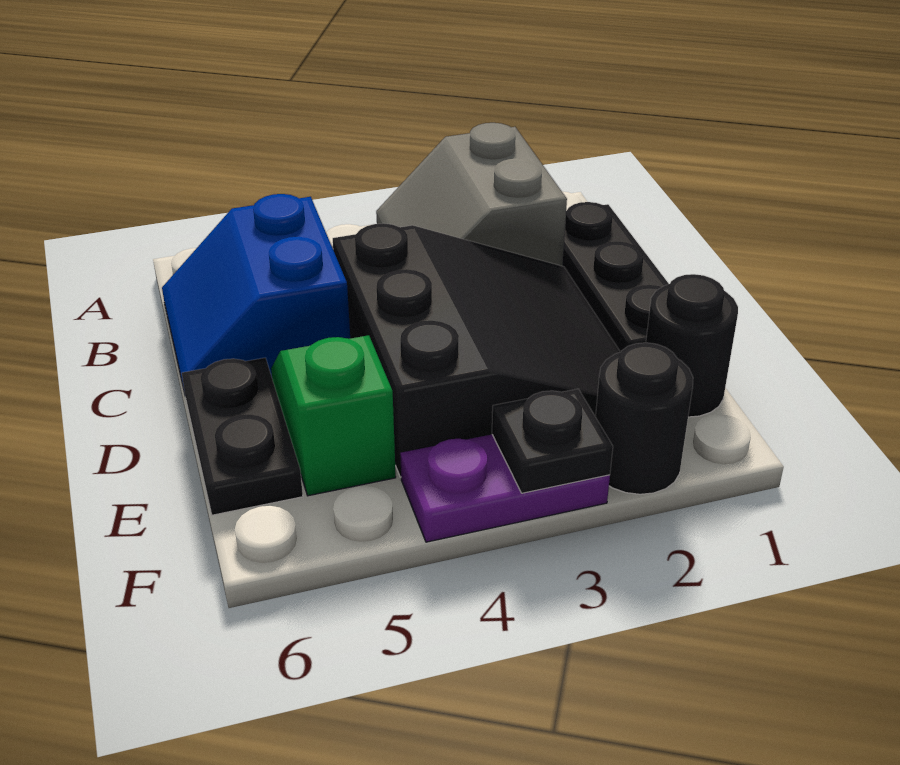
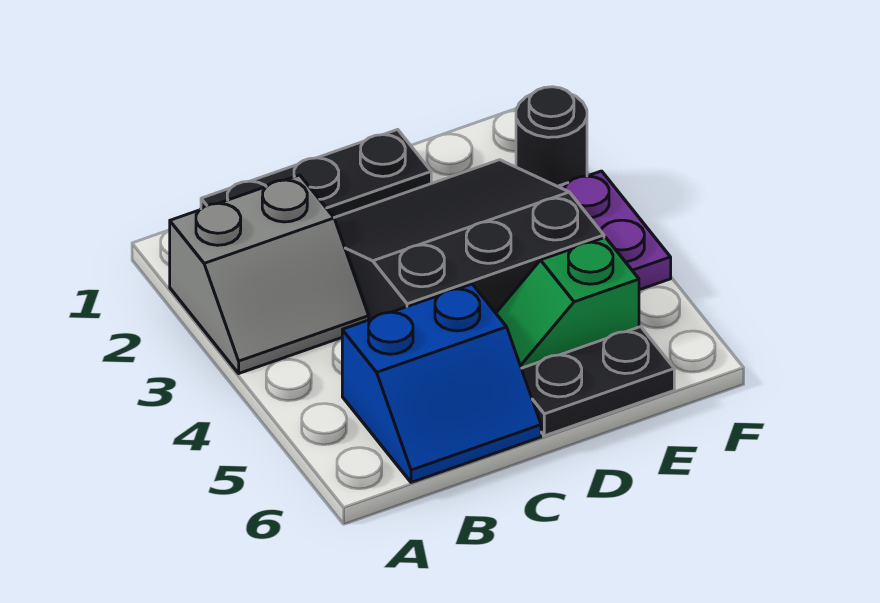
black round brick E1 level 1 -> none
black plate F3 level 2 -> none

